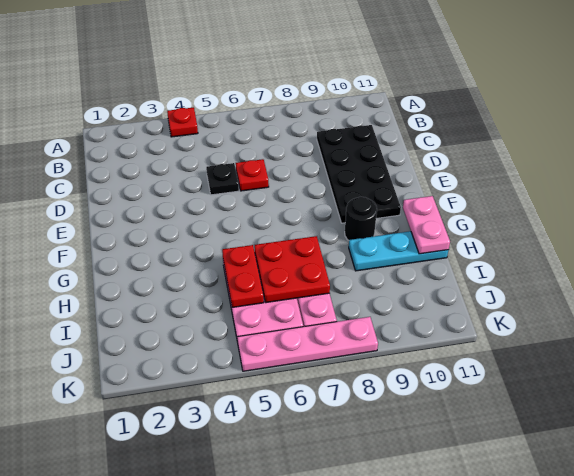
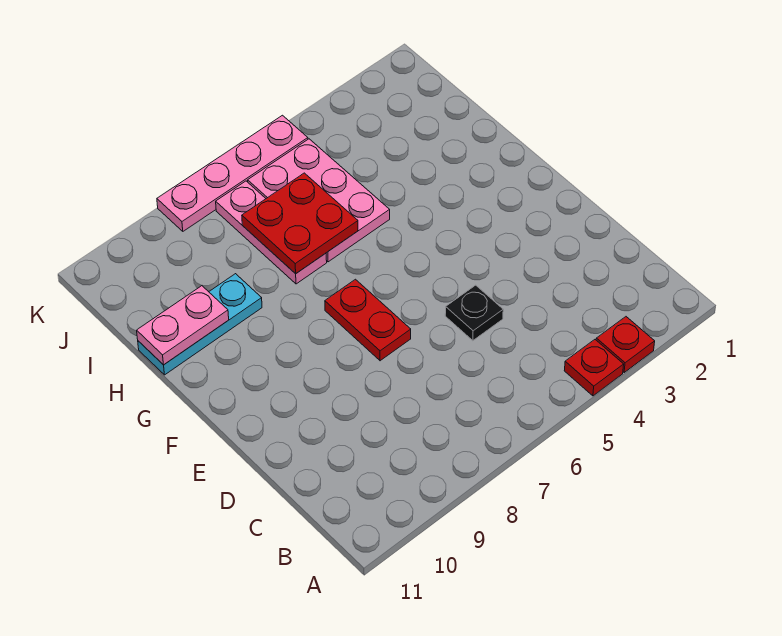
black plate C9:F10 level 1 -> none
red plate D6 level 1 -> red plate A3 level 1
black round brick G9 level 1 -> none
pink plate G11:H11 level 2 -> pink plate H10:H11 level 2
red plate H5:I5 level 2 -> red plate E7:F7 level 1

